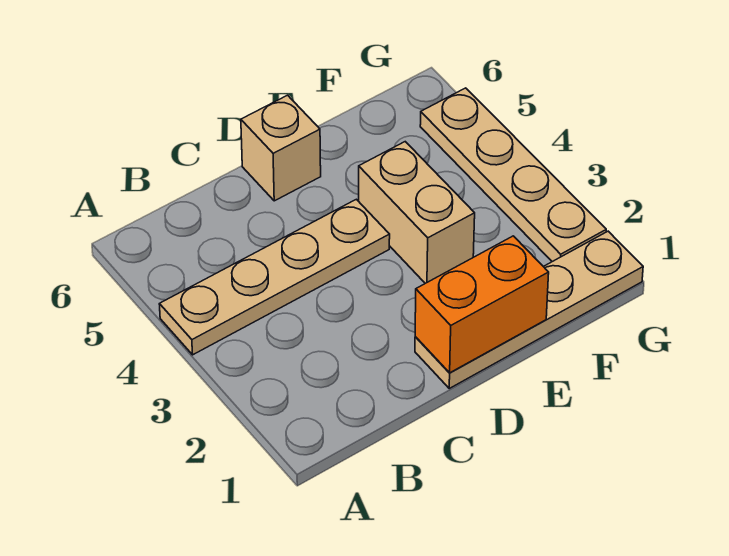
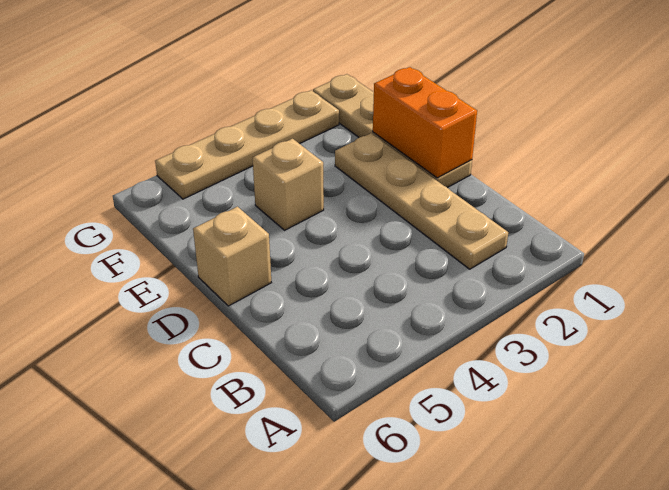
tan plate A4:D4 level 1 -> tan plate B2:E2 level 1
tan brick E3:E4 level 1 -> tan brick E4 level 1

